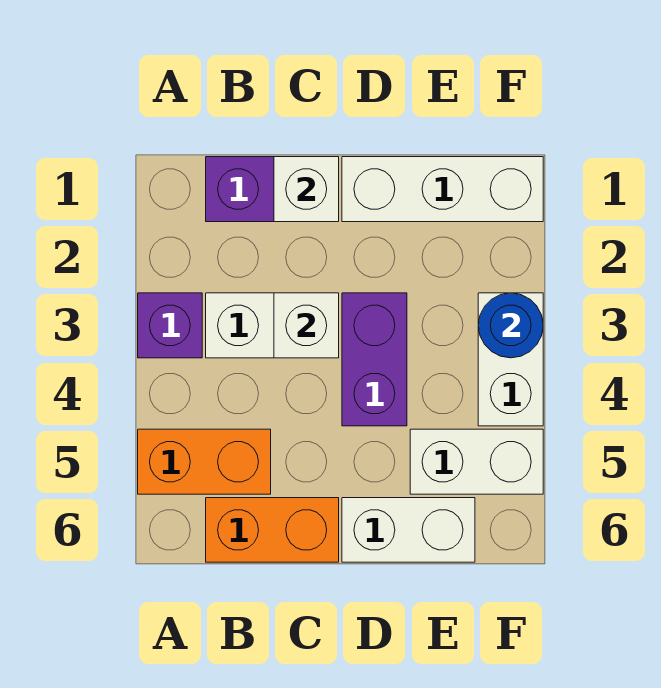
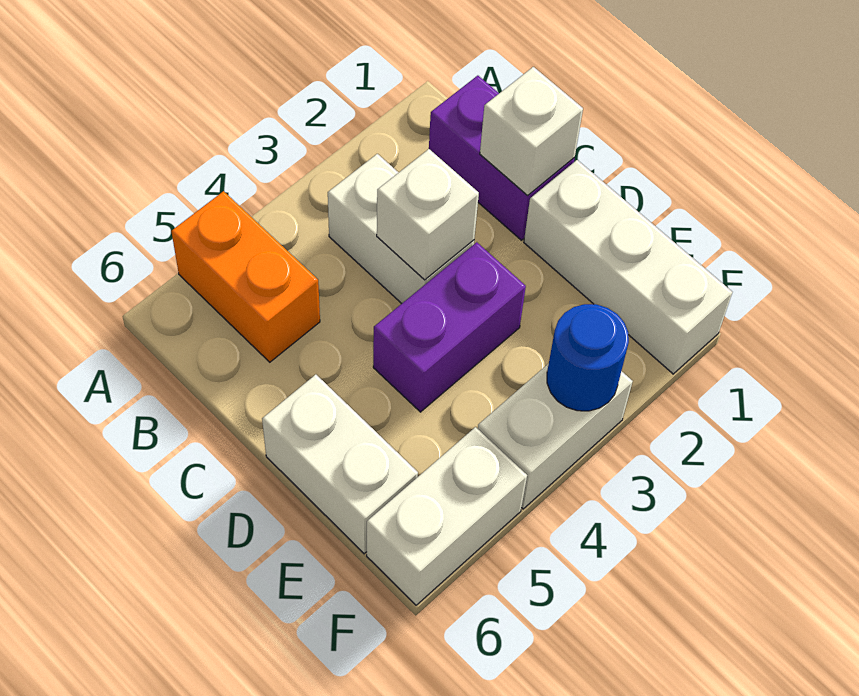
purple brick A3 level 1 -> none
orange brick B6:C6 level 1 -> none
white brick E5:F5 level 1 -> white brick F5:F6 level 1

